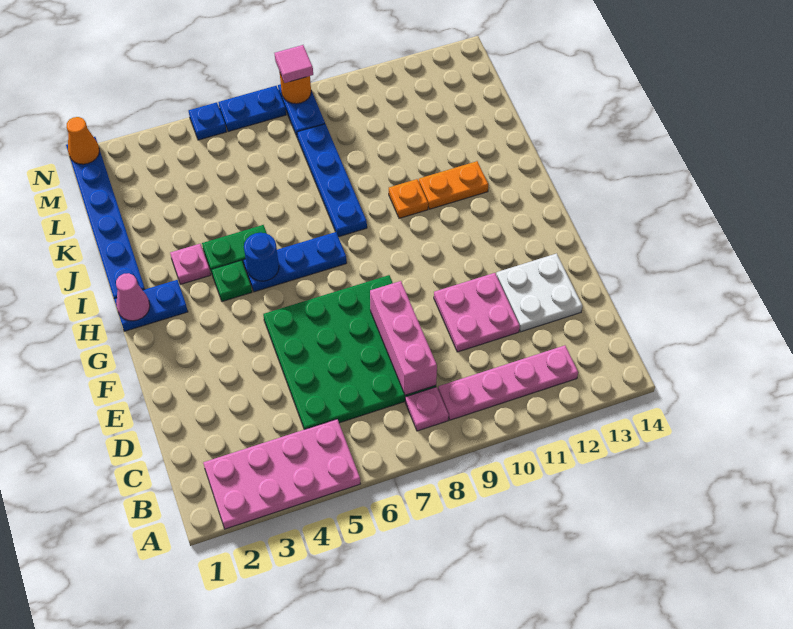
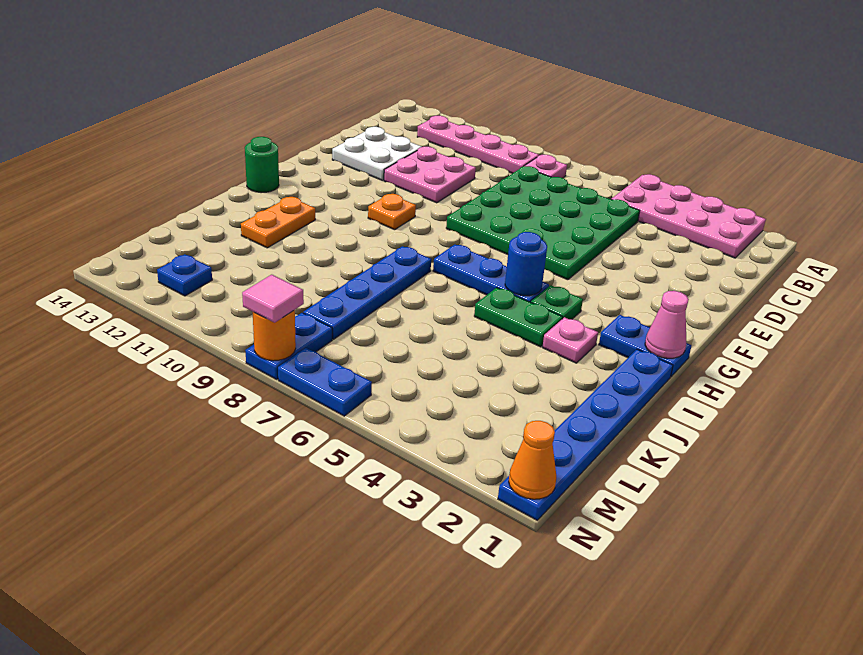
pink brick C8:E8 level 2 -> none
none -> green round brick H14 level 1
orange plate I10 level 1 -> orange plate G10 level 1
orange plate I11:I12 level 1 -> orange plate I12:J12 level 1
blue plate N5 level 1 -> blue plate M12 level 1

